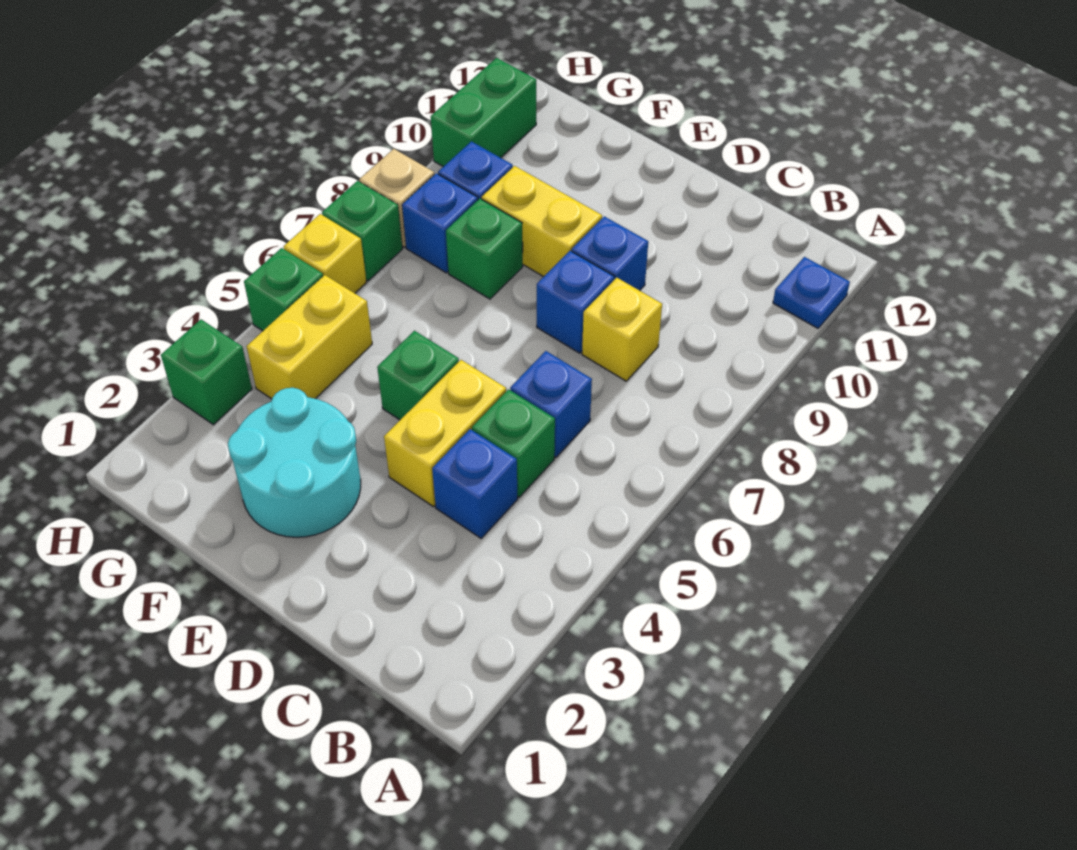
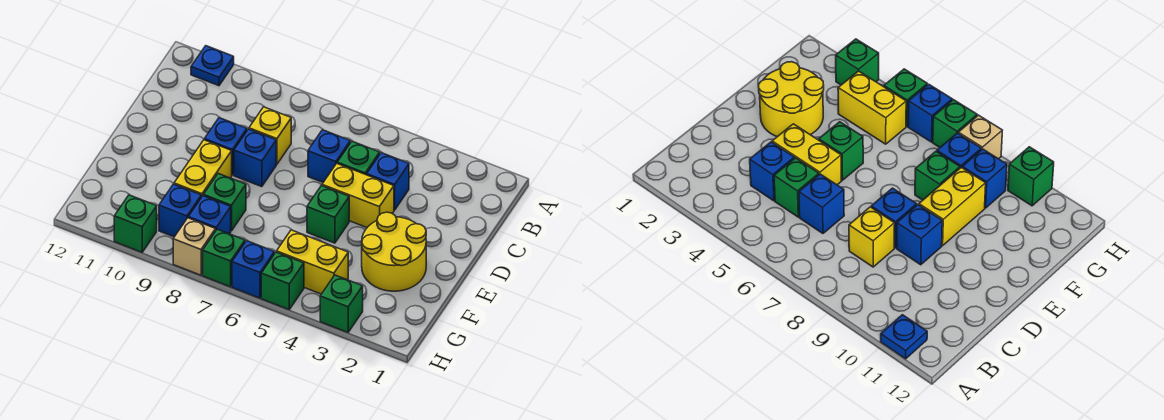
cyan round brick E2:F3 level 1 -> yellow round brick E2:F3 level 1
yellow brick H6 level 1 -> blue brick H6 level 1
green brick H10:H11 level 1 -> green brick H10 level 1

